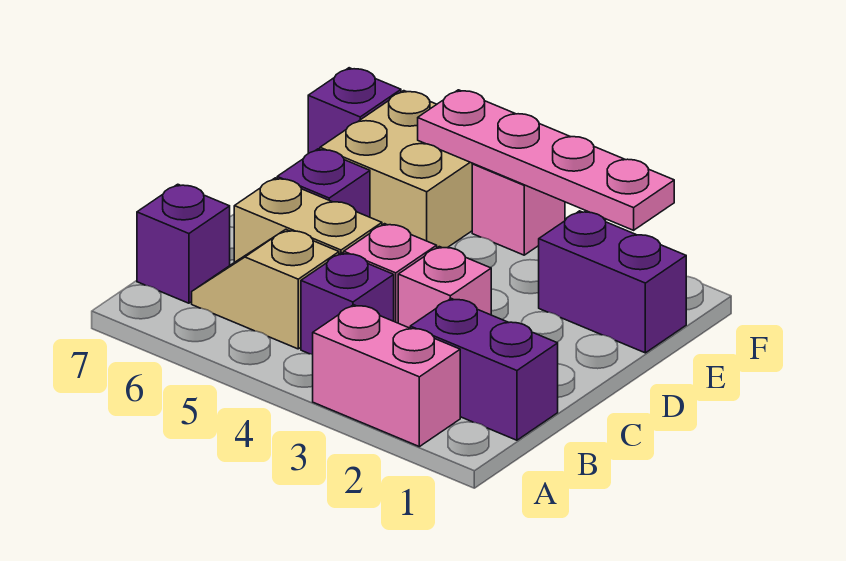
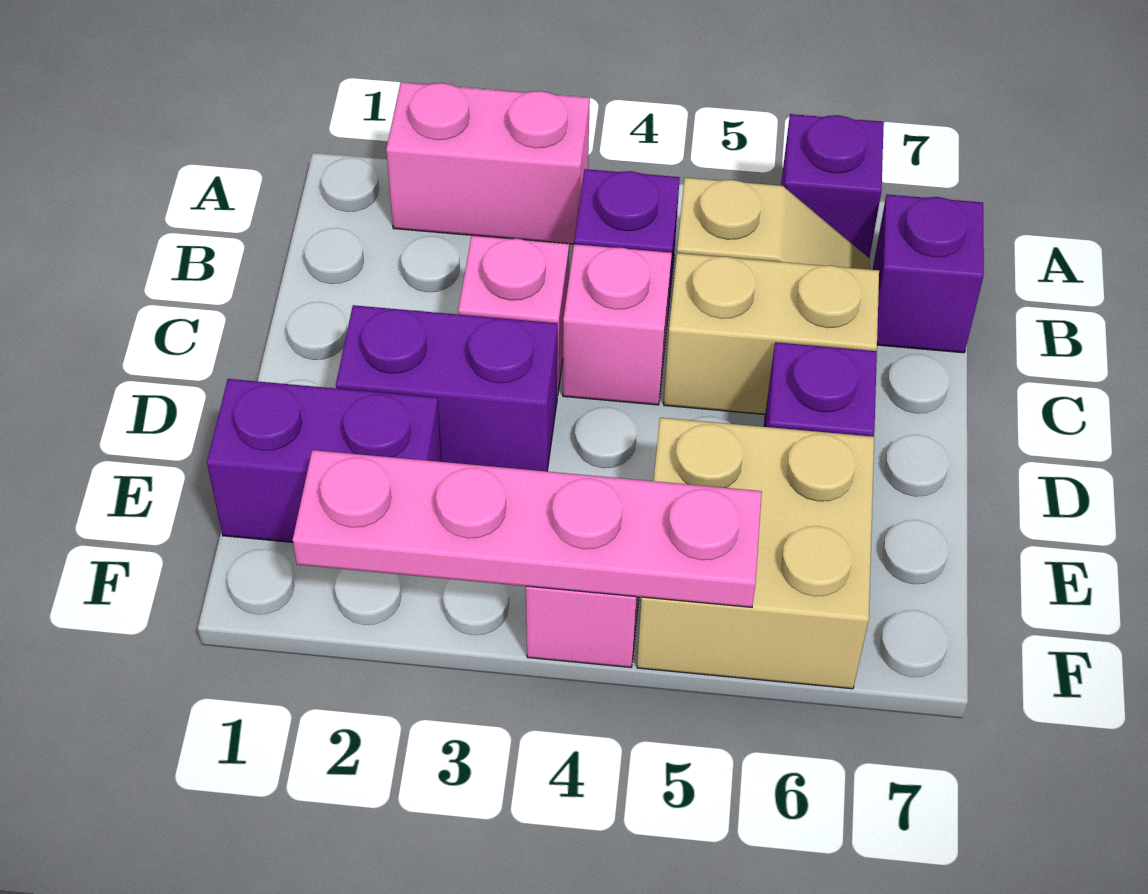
purple brick B1:B2 level 1 -> purple brick D2:D3 level 1
purple brick F7 level 1 -> purple brick A6 level 1

